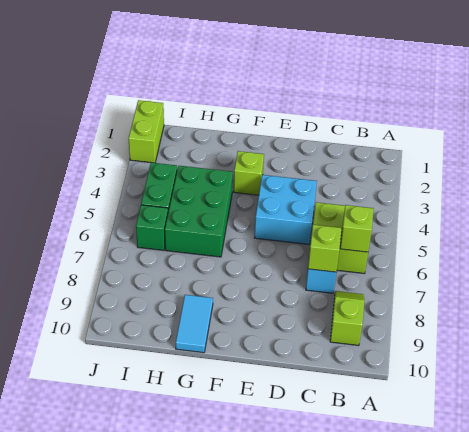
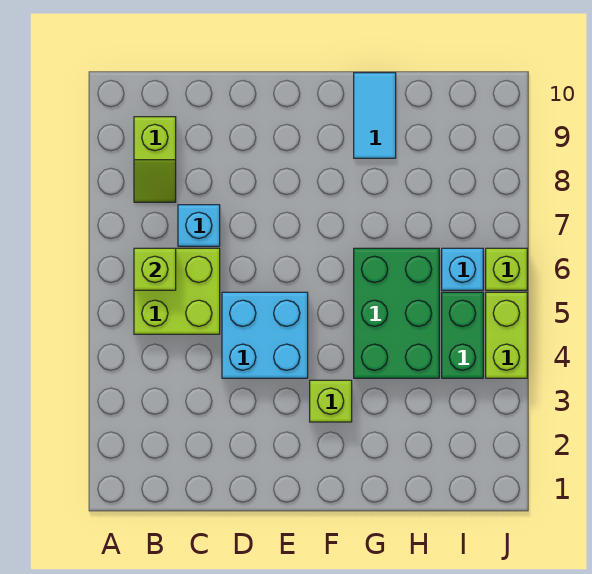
lime brick C7 level 2 -> lime brick J6 level 1
green brick I6 level 1 -> cyan brick I6 level 1
lime brick J1:J2 level 1 -> lime brick J4:J5 level 1

